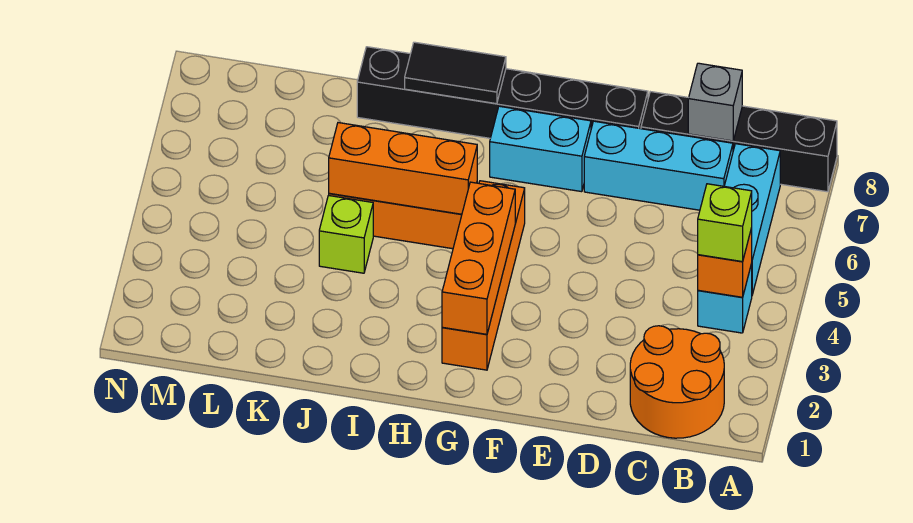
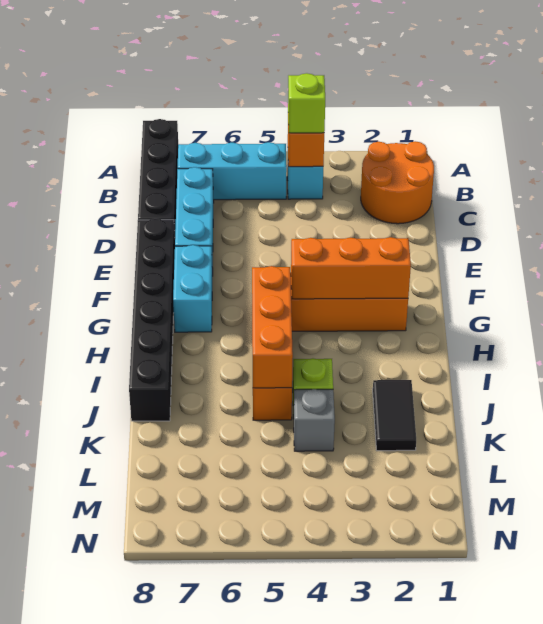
grey brick C8 level 2 -> grey brick K4 level 1
black tile H8:I8 level 2 -> black tile J2:K2 level 1

